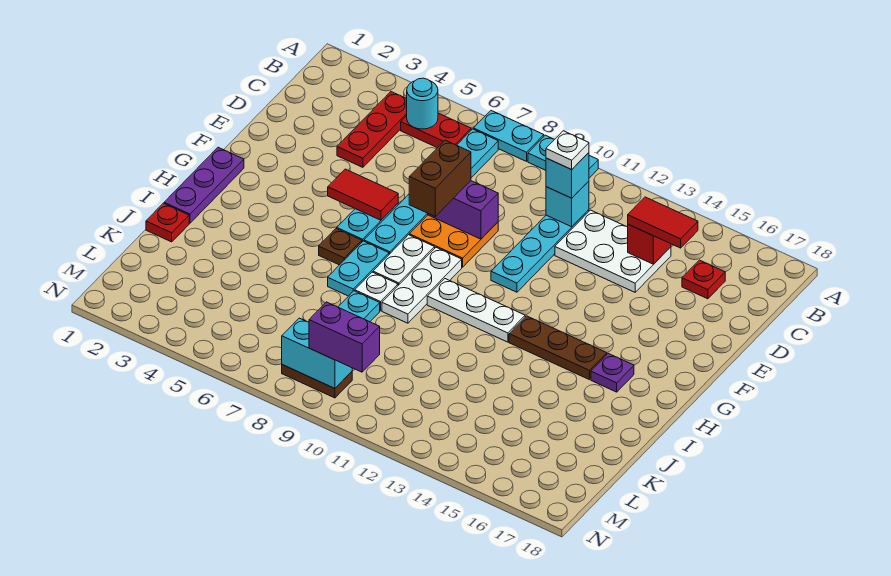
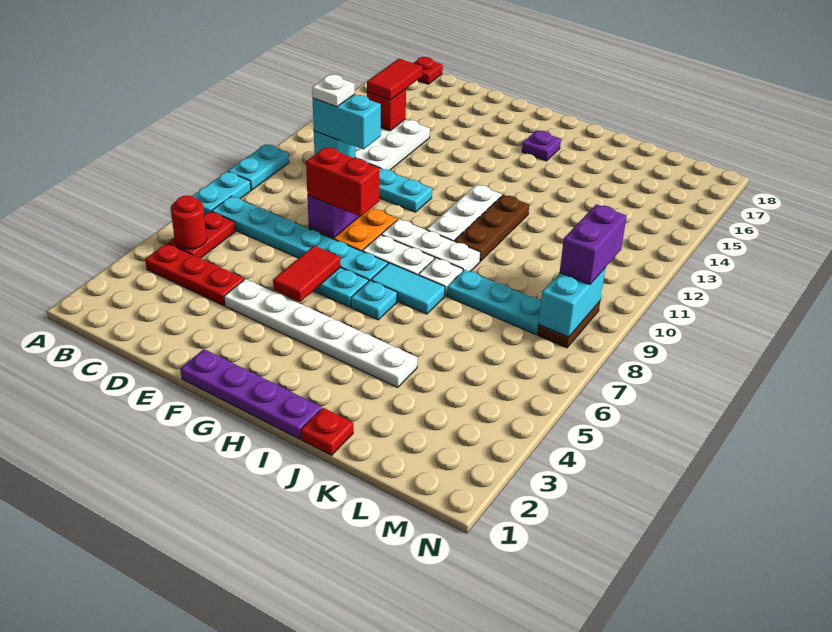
cyan round brick B5 level 2 -> red round brick B5 level 2
cyan brick C11 level 3 -> cyan brick C11:D11 level 3
red plate C16 level 1 -> red plate B18 level 1
none -> white plate E4:J4 level 1
brown brick E8:F8 level 3 -> red brick E8:F8 level 3
purple plate G1:I1 level 1 -> purple plate F1:I1 level 1
brown plate H6 level 1 -> cyan plate H6 level 1
cyan plate H7:I7 level 1 -> cyan tile H7:I7 level 1
brown plate H13:H15 level 1 -> brown plate I10:I12 level 1

